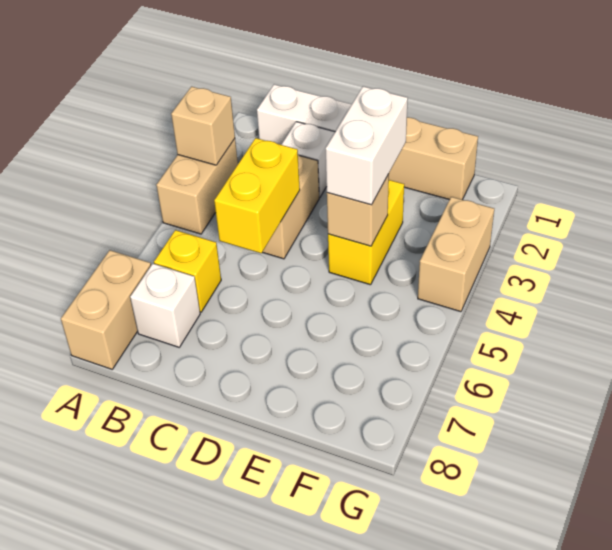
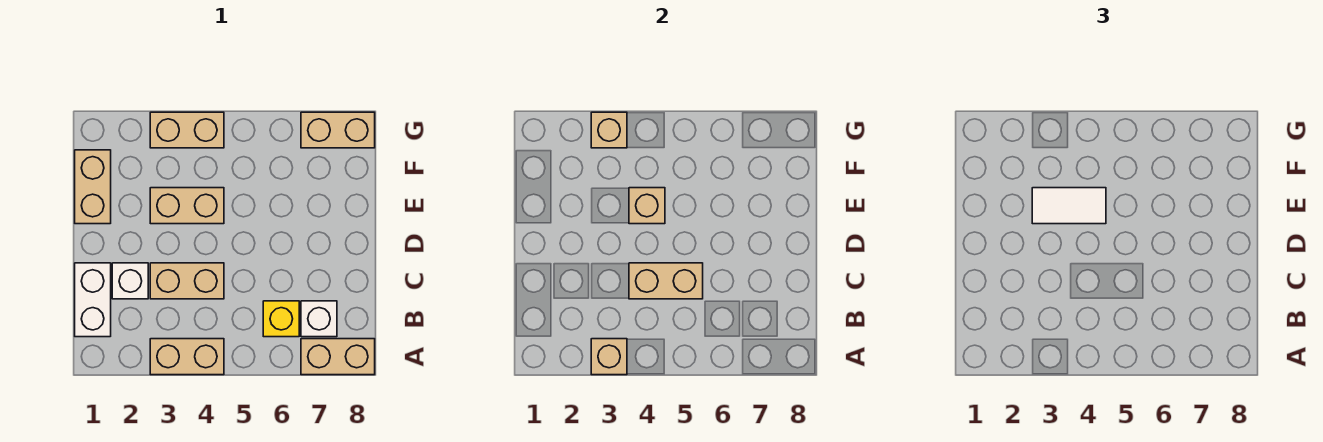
yellow brick C4:C5 level 2 -> tan brick C4:C5 level 2
yellow brick E3:E4 level 1 -> tan brick E3:E4 level 1
white brick E3:E4 level 3 -> white tile E3:E4 level 3
none -> tan brick G3 level 2
none -> tan brick G7:G8 level 1

